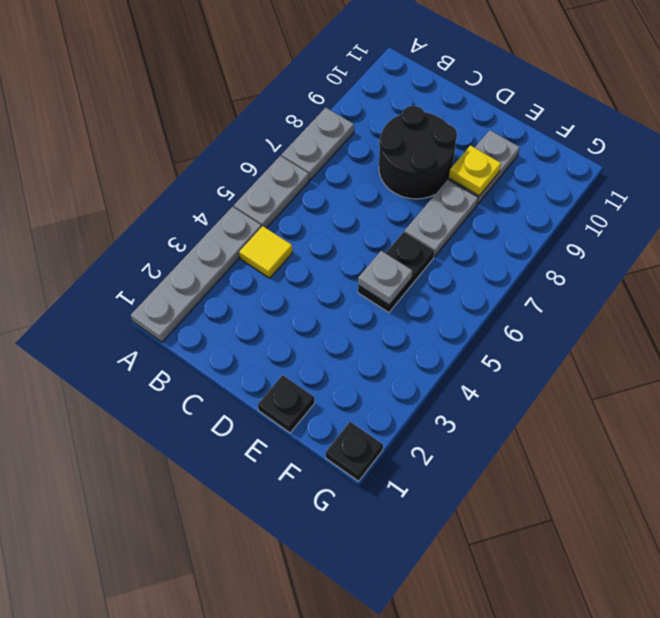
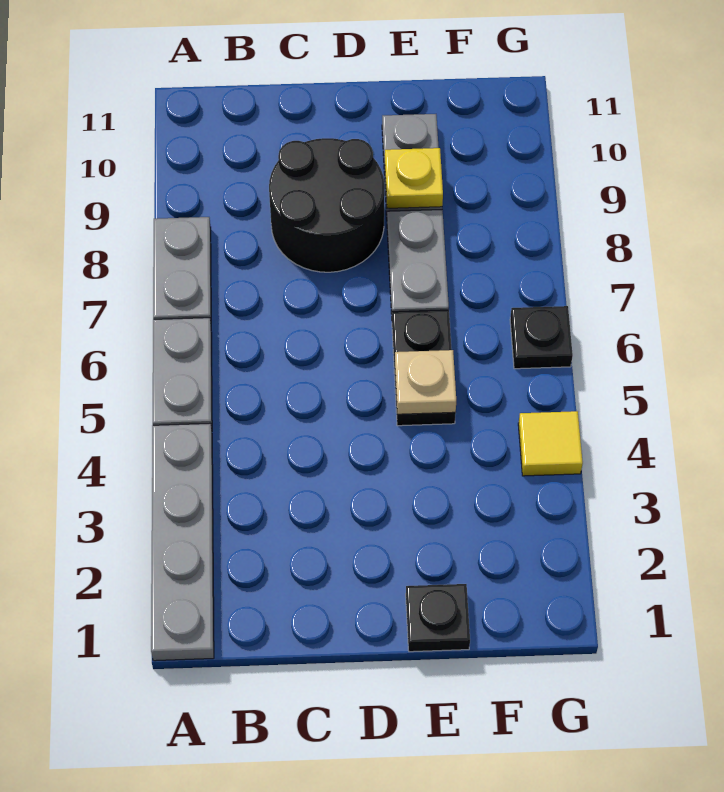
yellow tile B4 level 1 -> yellow tile G4 level 1
grey plate E5 level 2 -> tan plate E5 level 2
black plate G1 level 1 -> black plate G6 level 1

